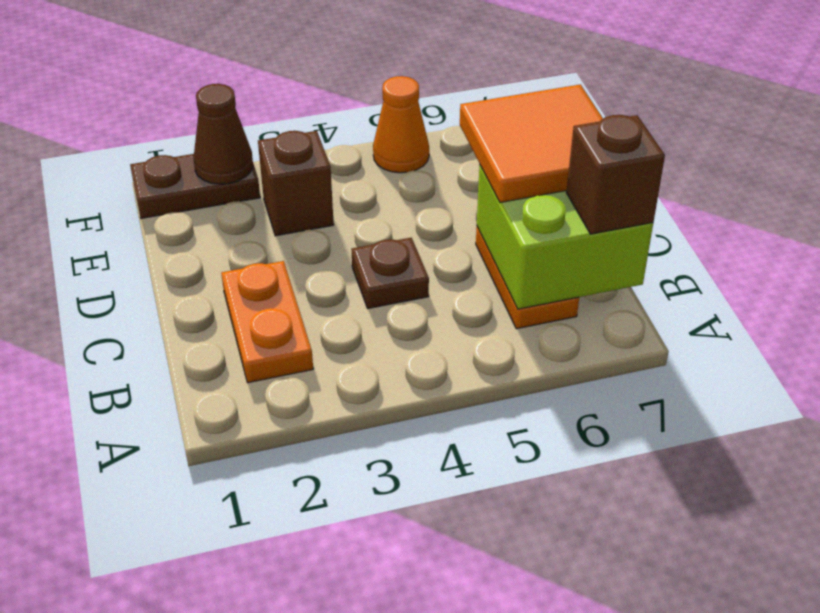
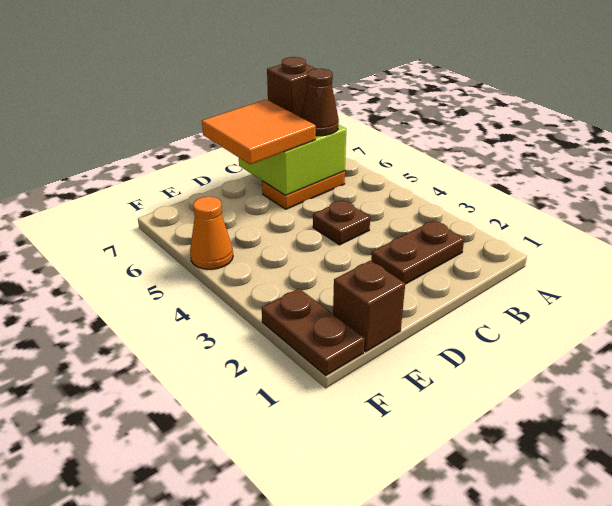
orange plate B2:C2 level 1 -> brown plate B2:C2 level 1
brown brick E3 level 1 -> brown brick E1 level 1
brown cone F2 level 2 -> brown cone B6 level 3

